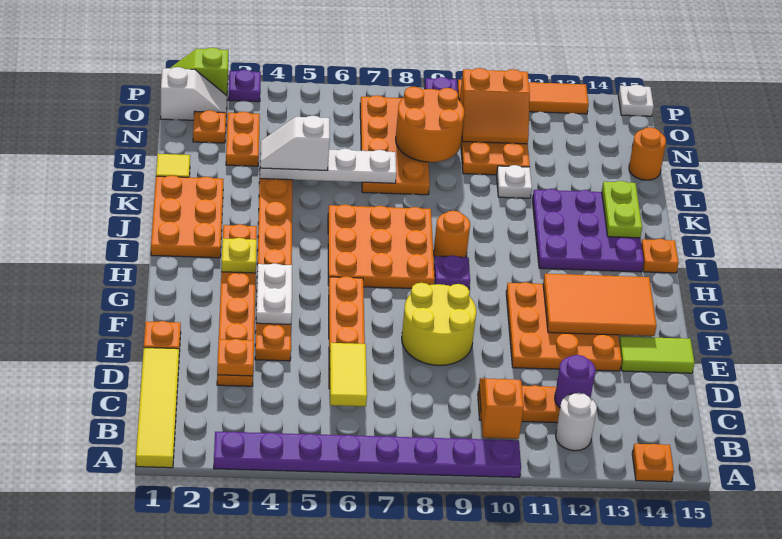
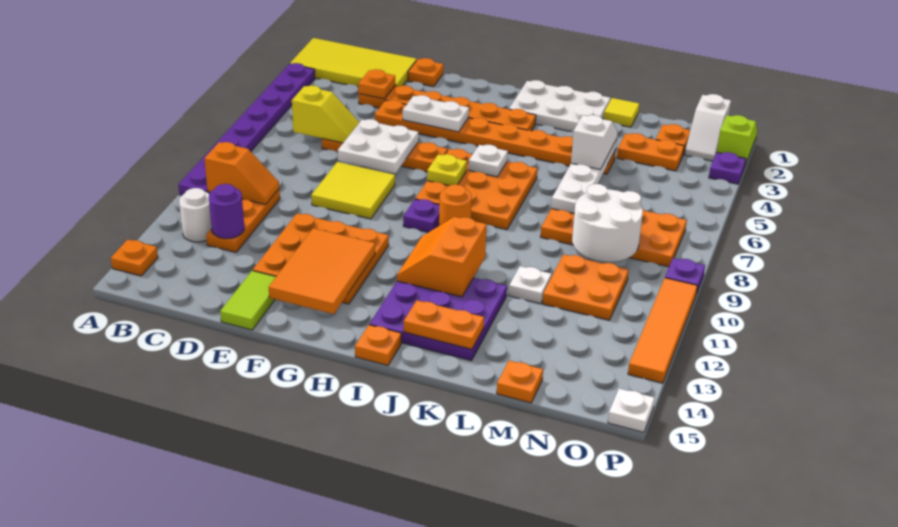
yellow tile A1:D1 level 1 -> yellow tile A1:D2 level 1
yellow tile C6:D6 level 2 -> yellow slope C6:D6 level 2 top C
none -> white plate E6:F7 level 2
yellow round brick E8:F9 level 1 -> yellow tile E8:F9 level 1
yellow plate H3 level 2 -> yellow plate H7 level 2
orange plate I1:K2 level 1 -> white plate I1:K2 level 1
none -> white plate I6 level 2
lime plate J14:K14 level 2 -> orange plate J14:K14 level 2
orange round brick M8:N9 level 2 -> white round brick M8:N9 level 2
orange round brick M15 level 1 -> orange plate M15 level 1
orange slope N10:O11 level 2 top O -> orange slope I11:J12 level 2 top J

